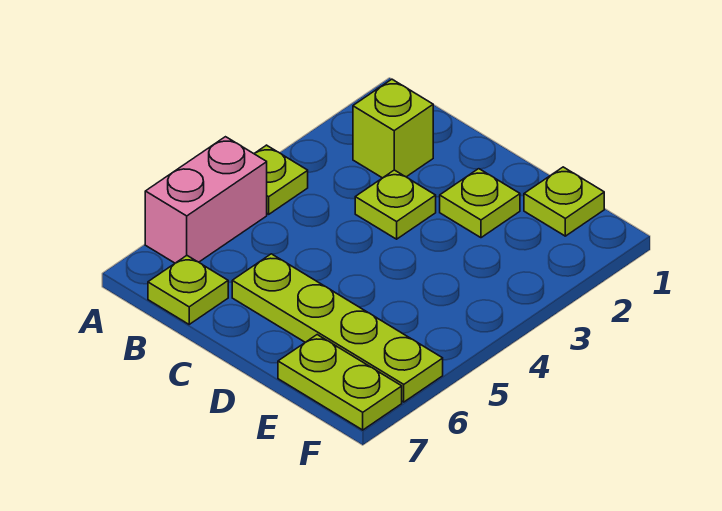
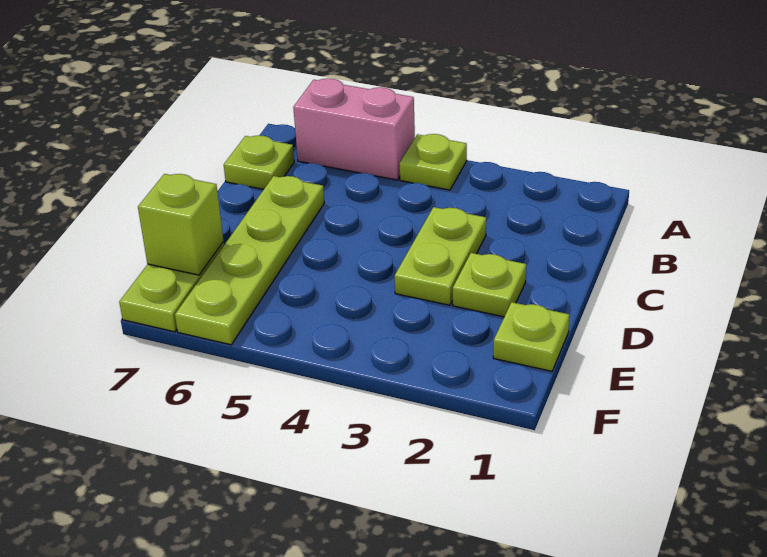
lime brick B2 level 1 -> lime brick E7 level 2
lime plate C3 level 1 -> lime plate C3:D3 level 1

